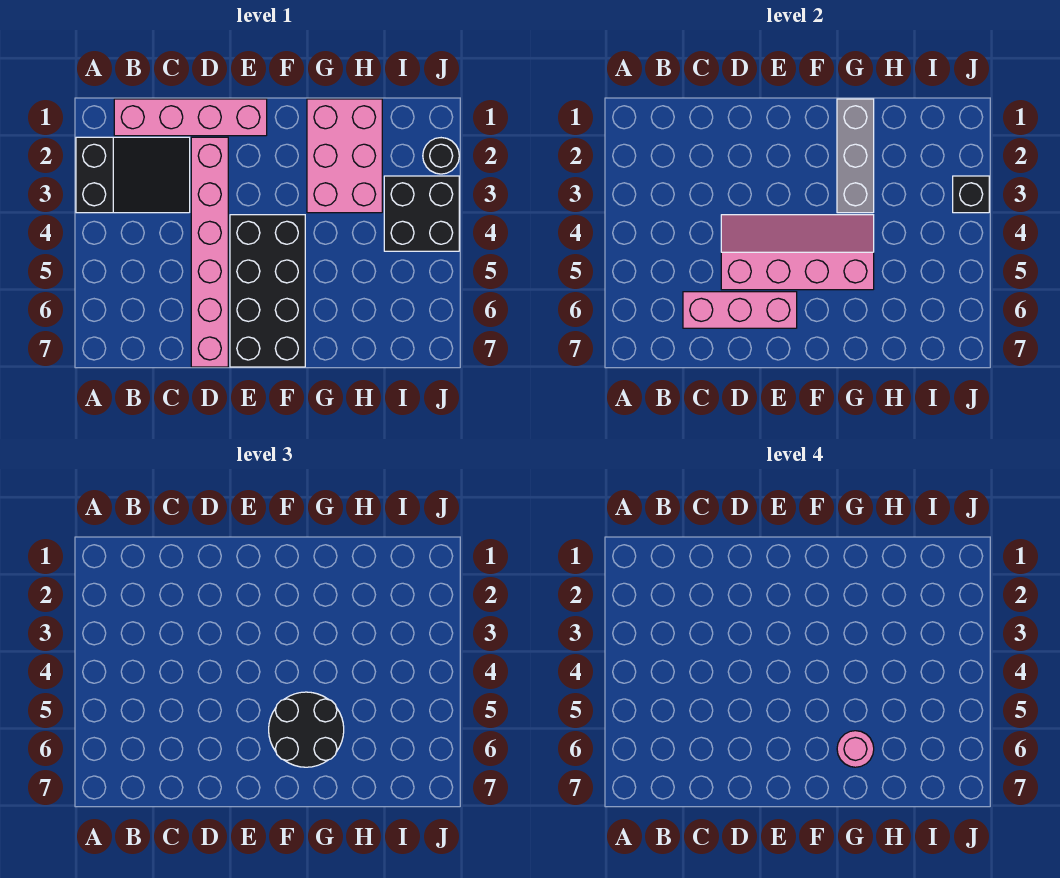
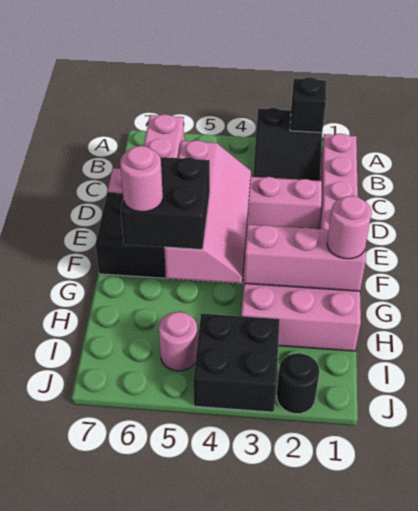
black round brick F5:G6 level 3 -> black brick F5:G6 level 3
grey brick G1:G3 level 2 -> pink brick G1:G3 level 2
none -> pink round brick G1 level 3
none -> pink round brick I5 level 1
black brick J3 level 2 -> black brick A2 level 2

